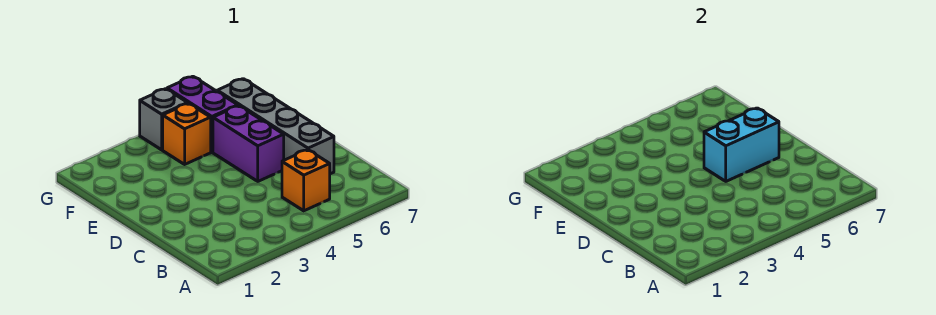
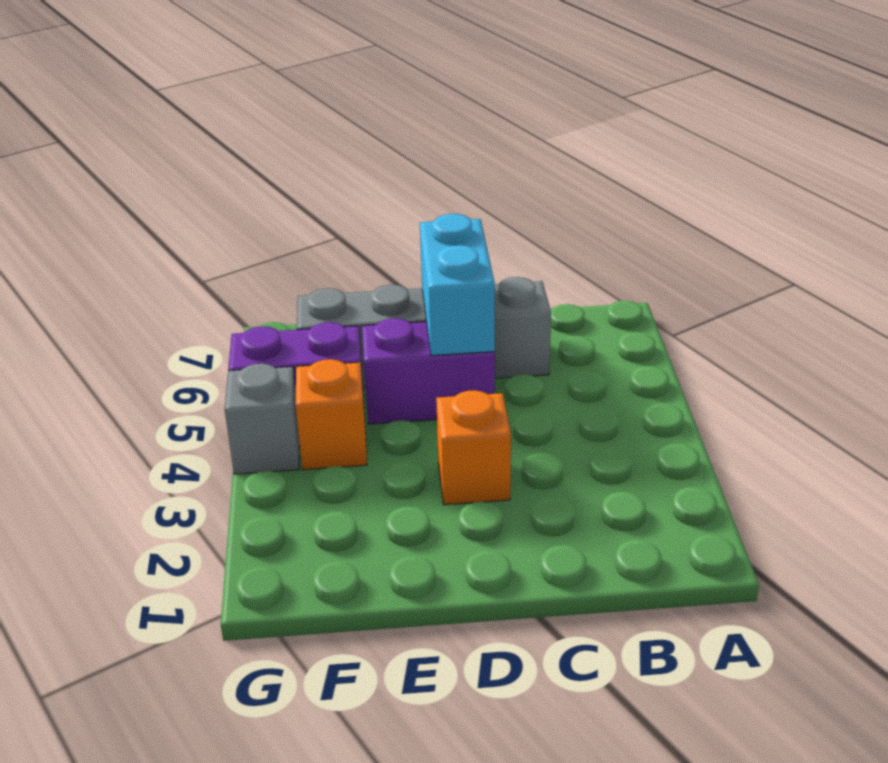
orange brick B5 level 1 -> orange brick D3 level 1

